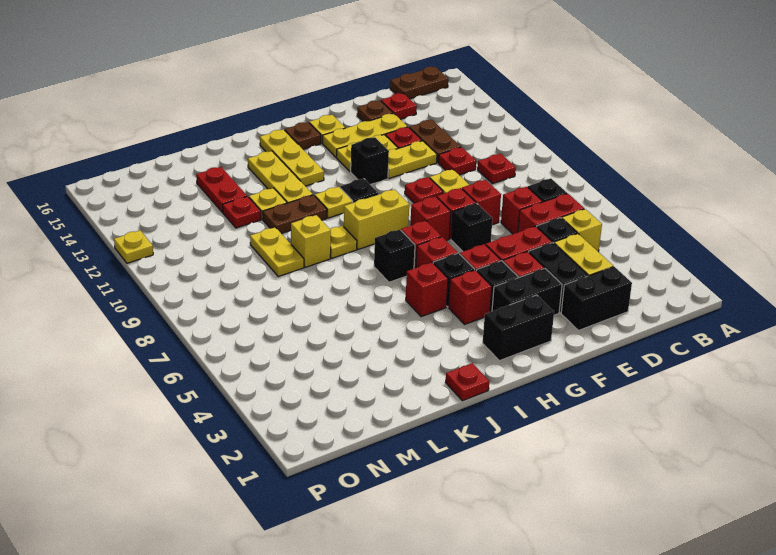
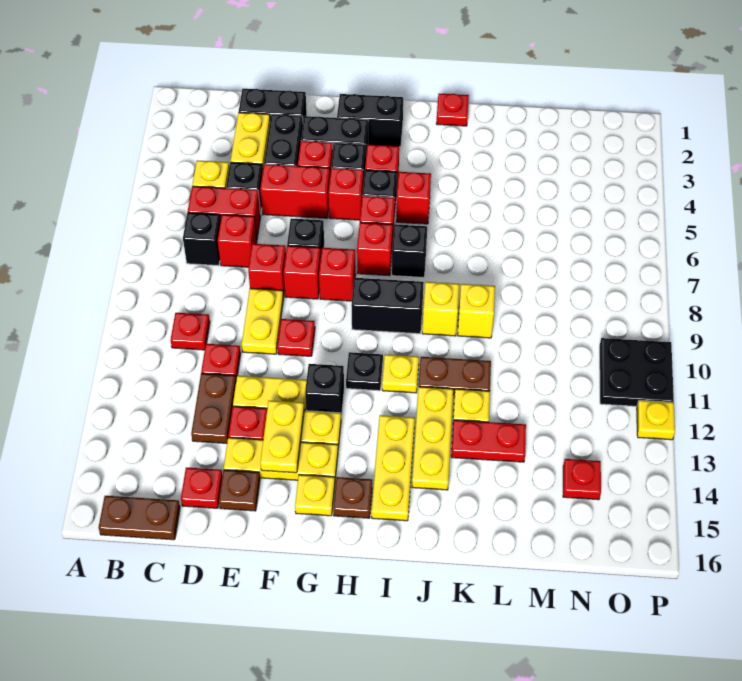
yellow brick H9:I9 level 1 -> black brick H9:I9 level 1
yellow plate J9 level 1 -> yellow brick J9 level 1
yellow plate L9:L10 level 1 -> yellow plate F13:F14 level 2
red plate L12 level 1 -> red plate N14 level 1
red plate L13:L14 level 1 -> red plate K13:L13 level 1
none -> black plate O10:P11 level 1

